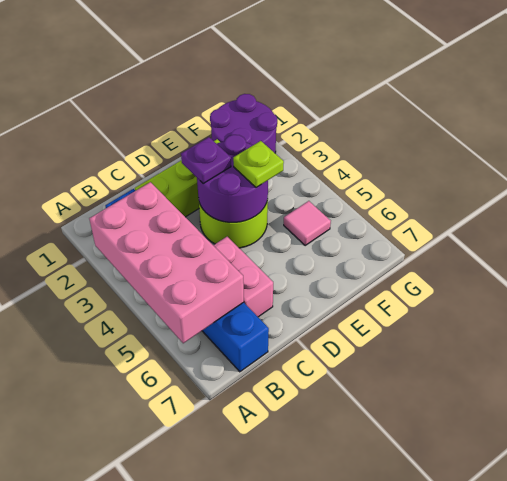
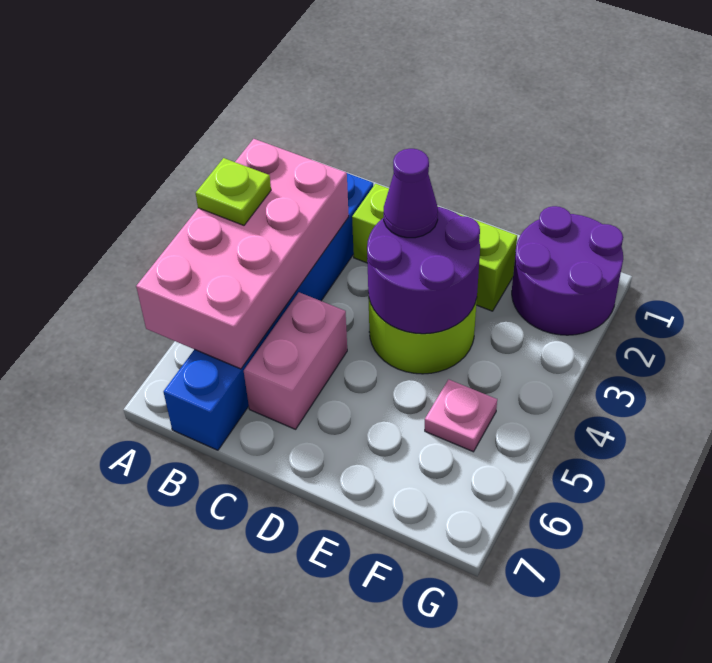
purple plate D3 level 3 -> purple cone D3 level 3
lime plate E4 level 3 -> lime plate A4 level 3
pink tile F5 level 1 -> pink plate F5 level 1

